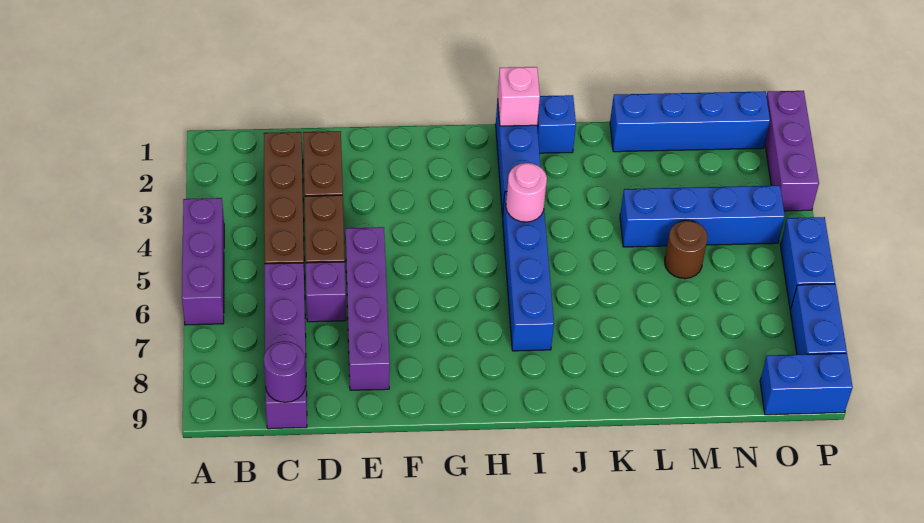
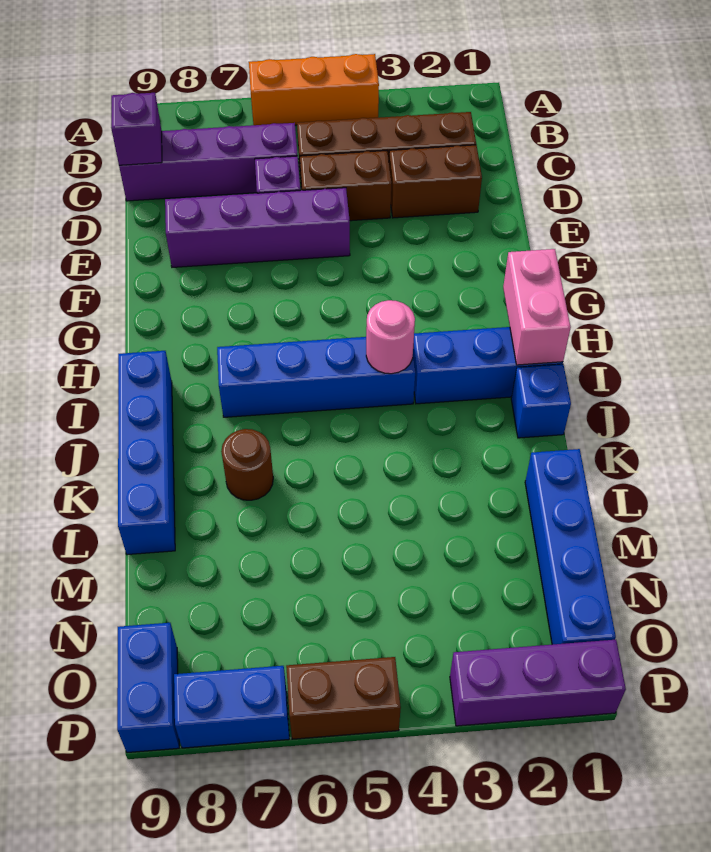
purple brick A4:A6 level 1 -> orange brick A4:A6 level 1
purple round brick C9 level 2 -> purple brick C9 level 2
pink brick I1 level 2 -> pink brick H1:I1 level 2
blue brick L4:O4 level 1 -> blue brick I9:L9 level 1
brown round brick M5 level 1 -> brown round brick K7 level 1
blue brick P5:P6 level 1 -> brown brick P5:P6 level 1

